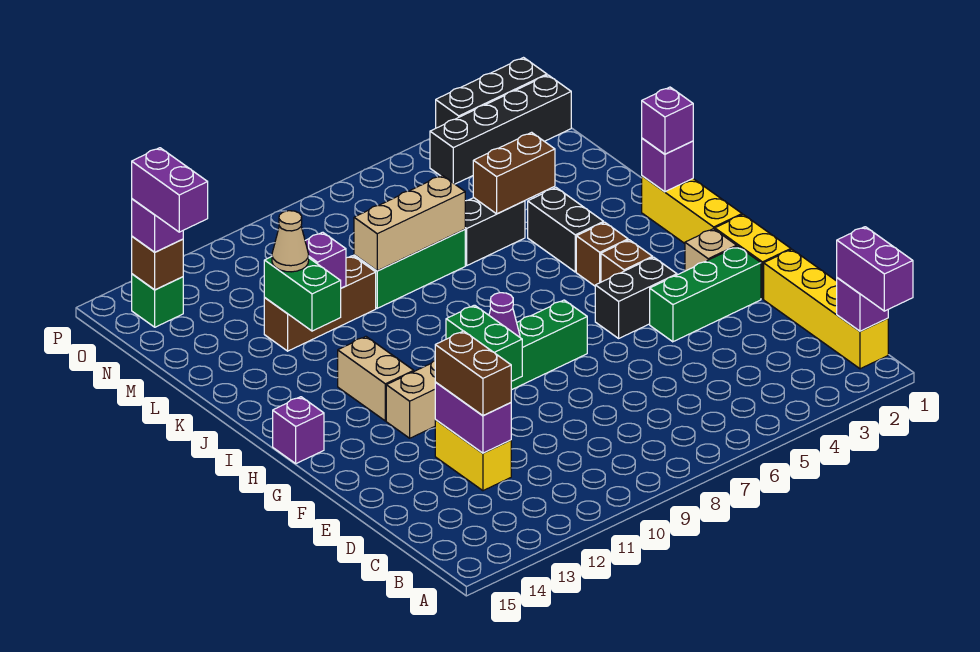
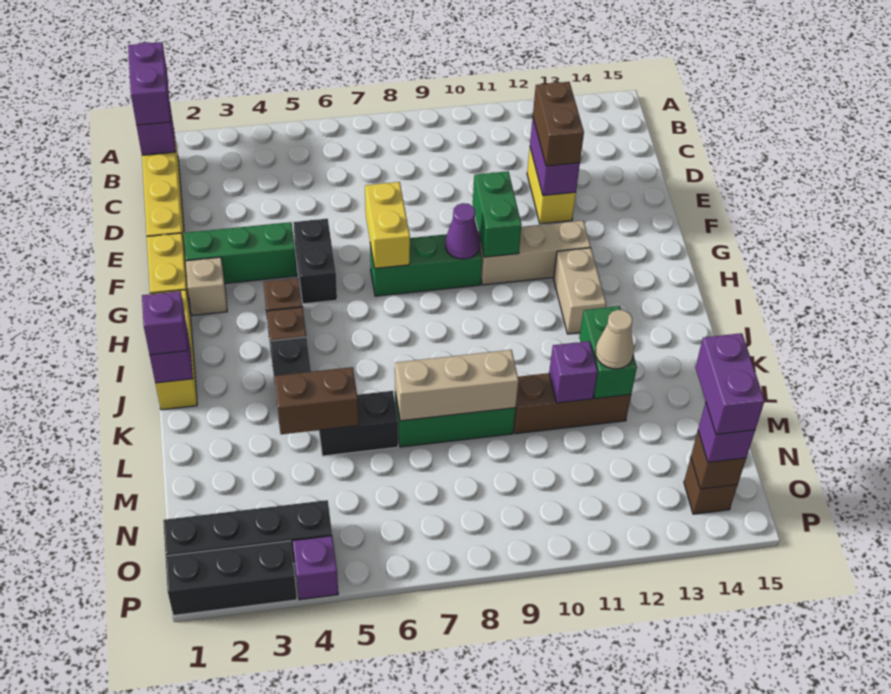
none -> yellow brick F7:G7 level 2
black brick G4:G5 level 1 -> black brick F5:G5 level 1
purple brick H15 level 1 -> purple brick P4 level 1
green brick O14 level 1 -> brown brick O14 level 1

